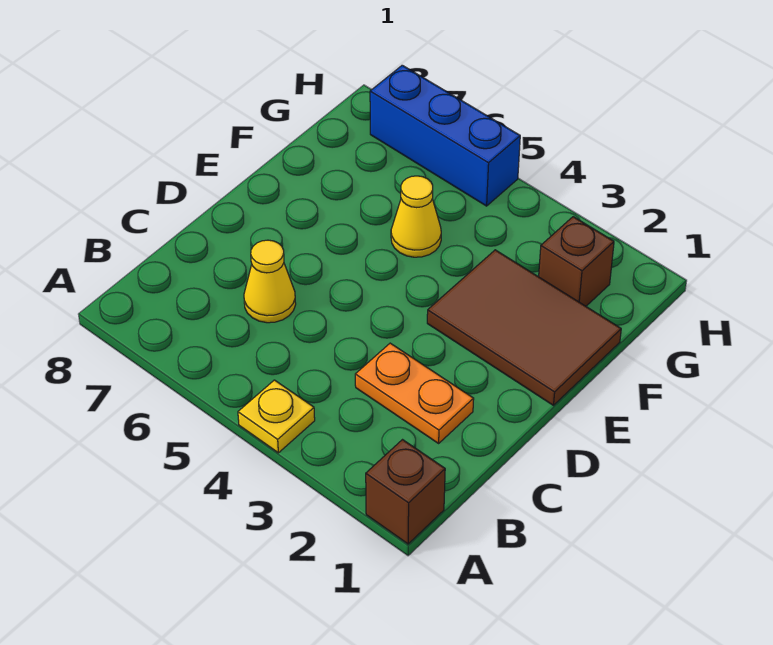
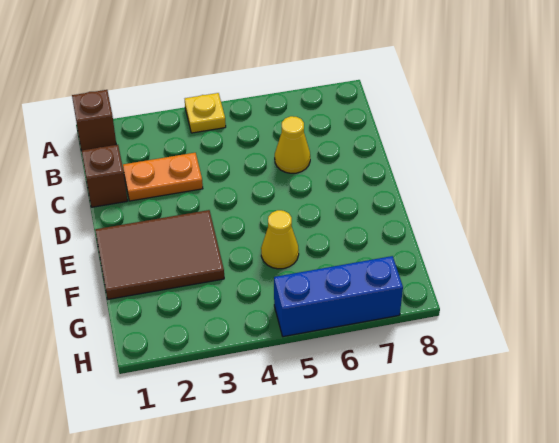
brown brick G2 level 1 -> brown brick C1 level 1

